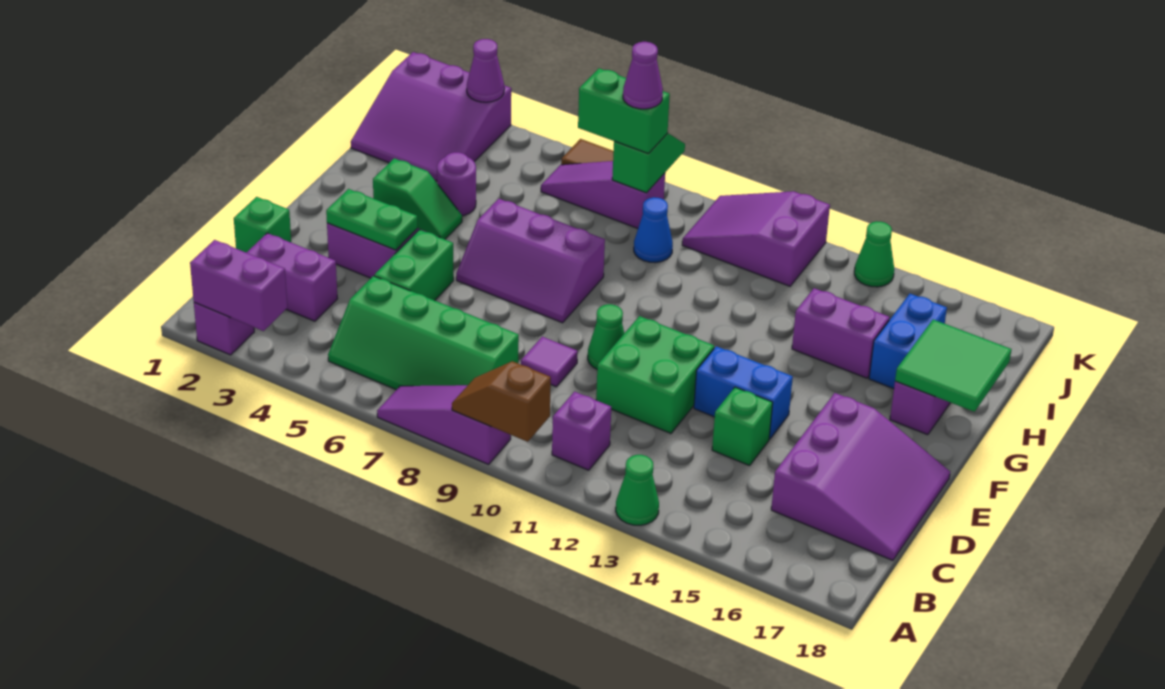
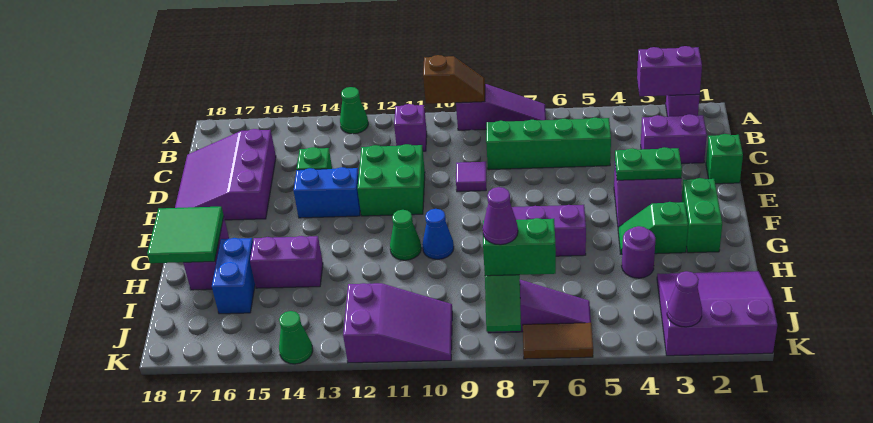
green brick D5:E5 level 1 -> green brick F2:G2 level 1
green cone E10 level 1 -> green cone G11 level 1
blue cone I9 level 1 -> blue cone G10 level 1

